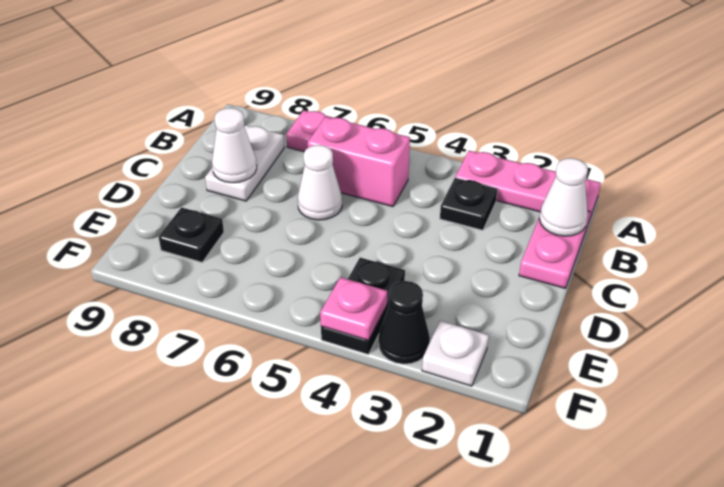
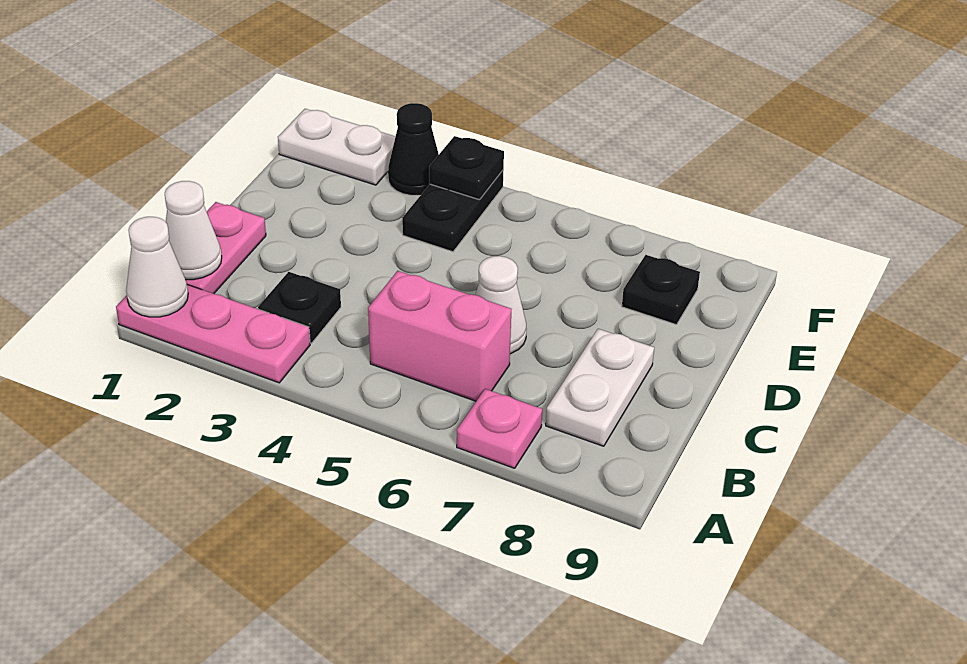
white cone C8 level 2 -> white cone A1 level 2
white plate F2 level 1 -> white plate F1:F2 level 1
pink plate F4 level 2 -> black plate F4 level 2

